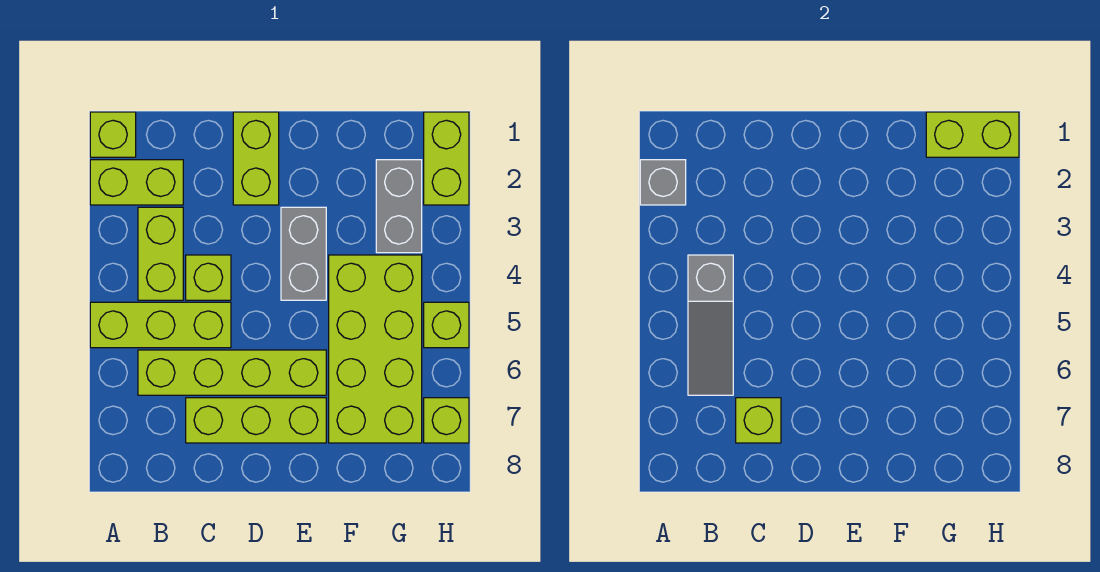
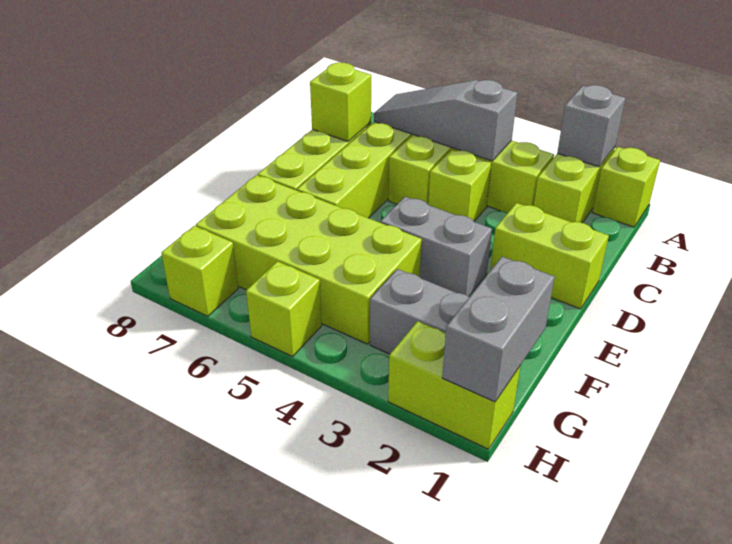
lime brick G1:H1 level 2 -> grey brick G1:H1 level 2

